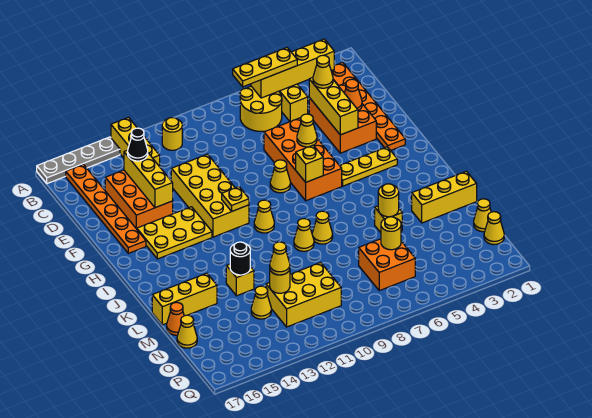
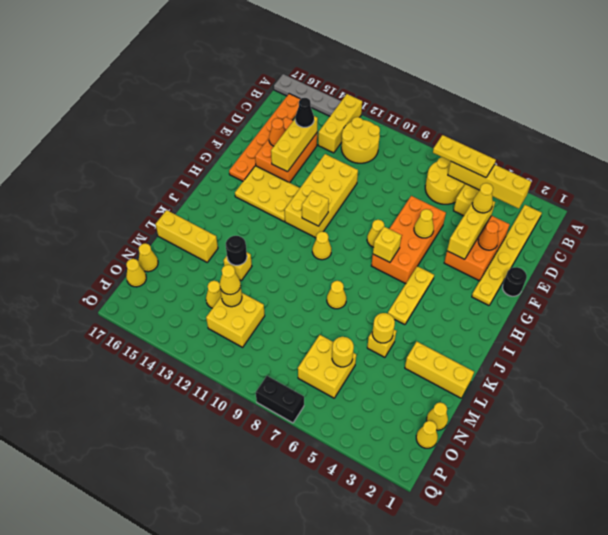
orange plate B2:G2 level 1 -> yellow plate B2:G2 level 1
yellow round brick B11 level 1 -> yellow round brick B11:C12 level 1
none -> black round brick F1 level 1
yellow plate H3:H5 level 1 -> yellow plate H5:J5 level 1
yellow plate H11 level 2 -> yellow brick H11 level 2
yellow cone K9 level 1 -> yellow cone O17 level 1
orange cone M17 level 1 -> orange cone E15 level 2
orange brick N6:O7 level 1 -> yellow brick N6:O7 level 1
yellow brick N10:O12 level 1 -> yellow brick N11:O12 level 1
none -> black brick Q7:Q8 level 1

